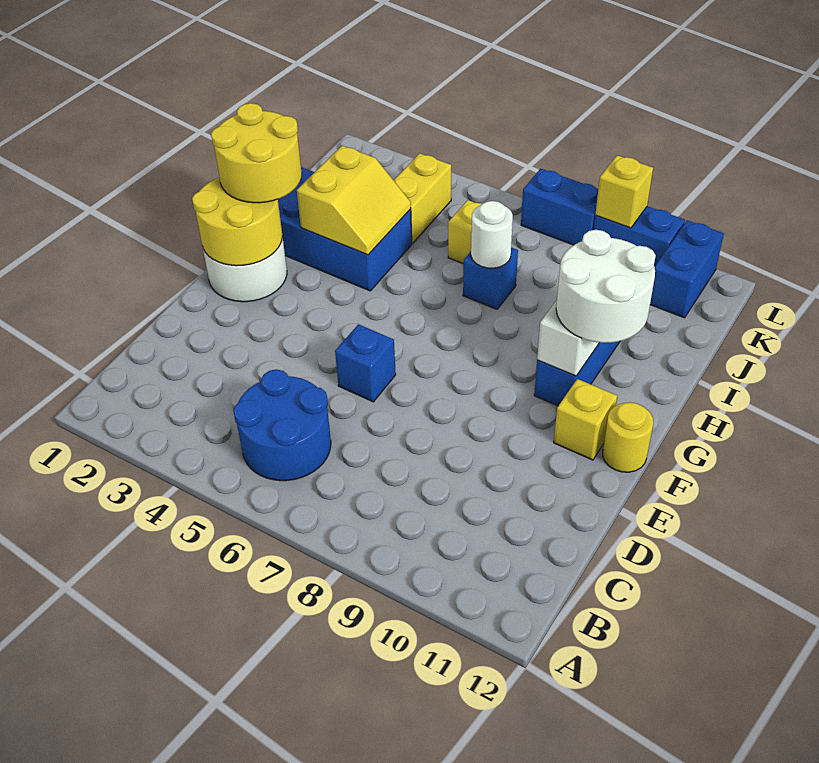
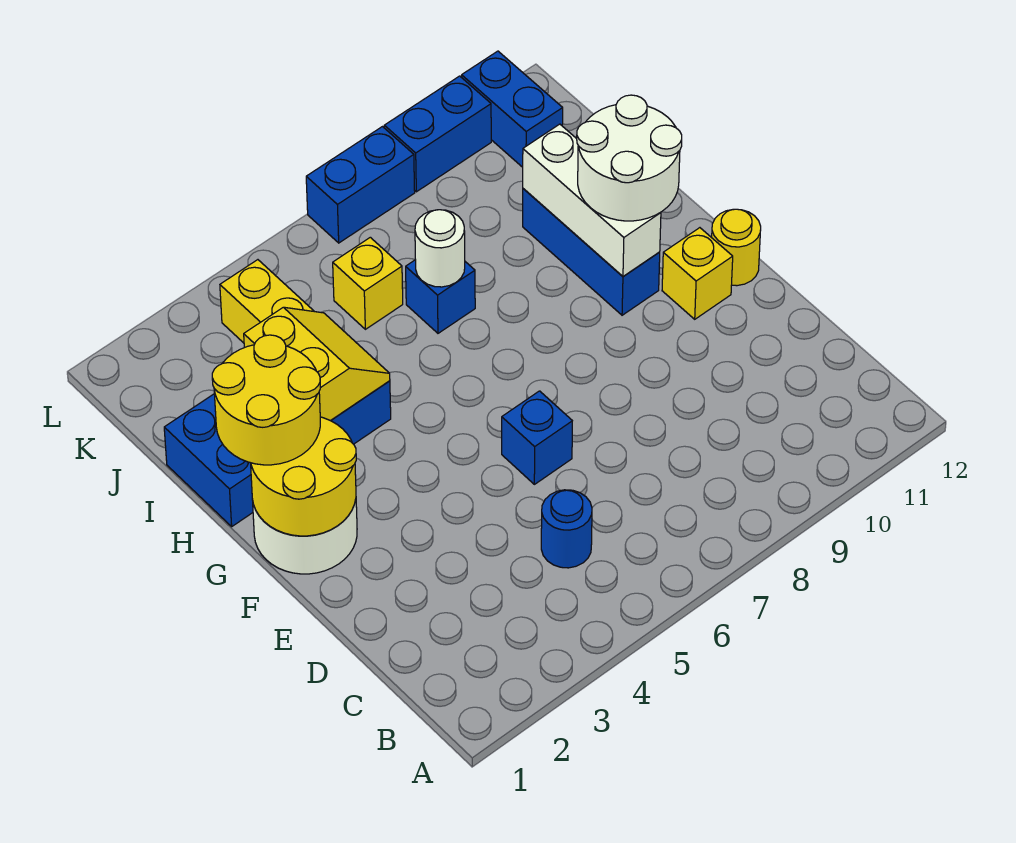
blue round brick B5:C6 level 1 -> blue round brick C5 level 1
yellow brick L9 level 2 -> none

